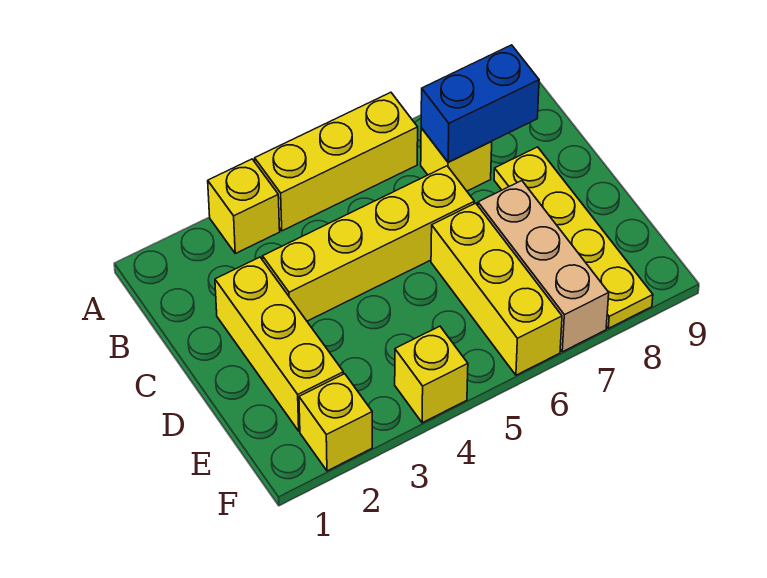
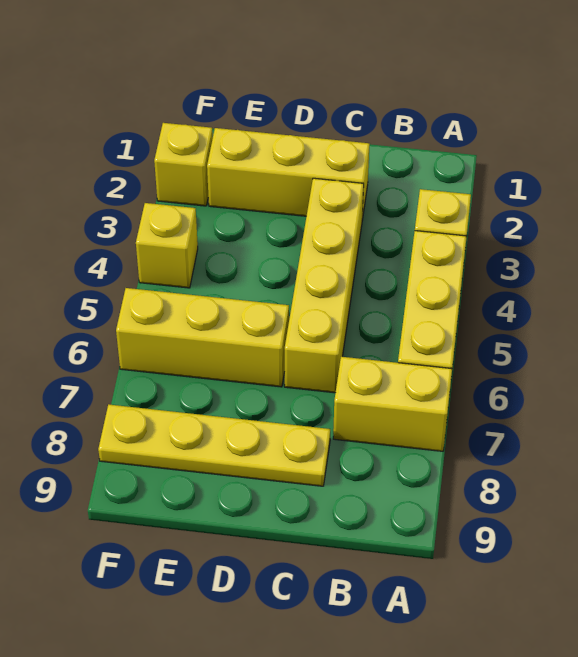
yellow brick B7 level 1 -> yellow brick A7:B7 level 1
blue brick B7:B8 level 2 -> none
tan brick D7:F7 level 1 -> none

